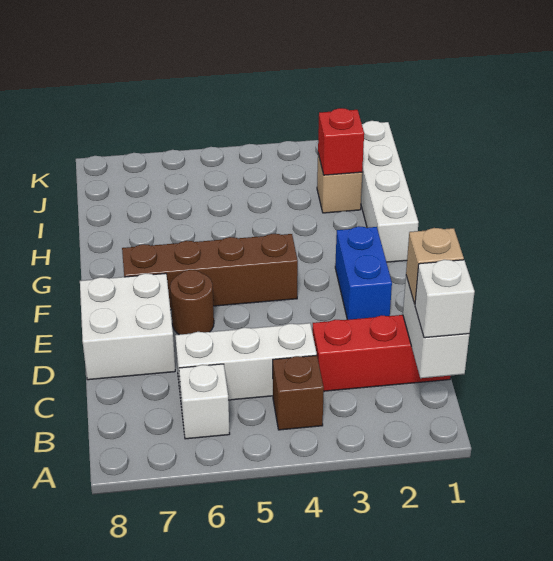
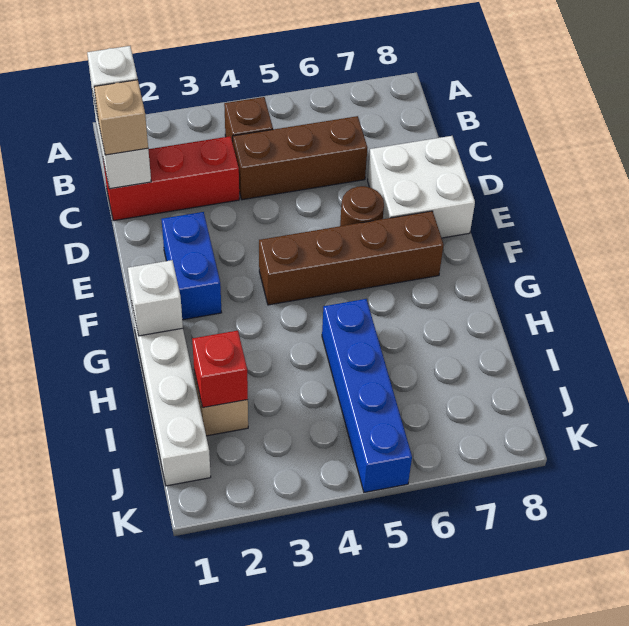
white brick B6 level 1 -> white brick G1 level 2
white brick C4:C6 level 1 -> brown brick C4:C6 level 1
none -> blue brick H5:K5 level 1

